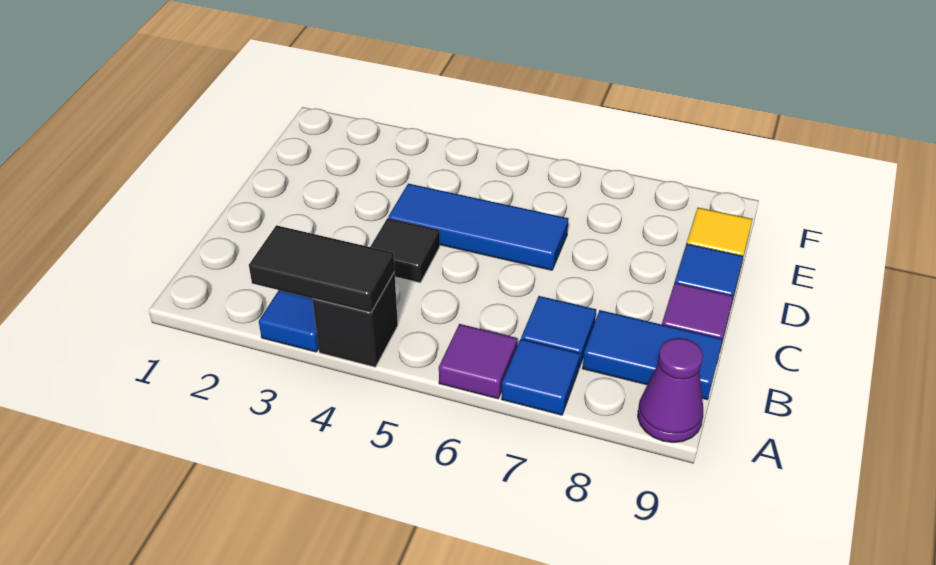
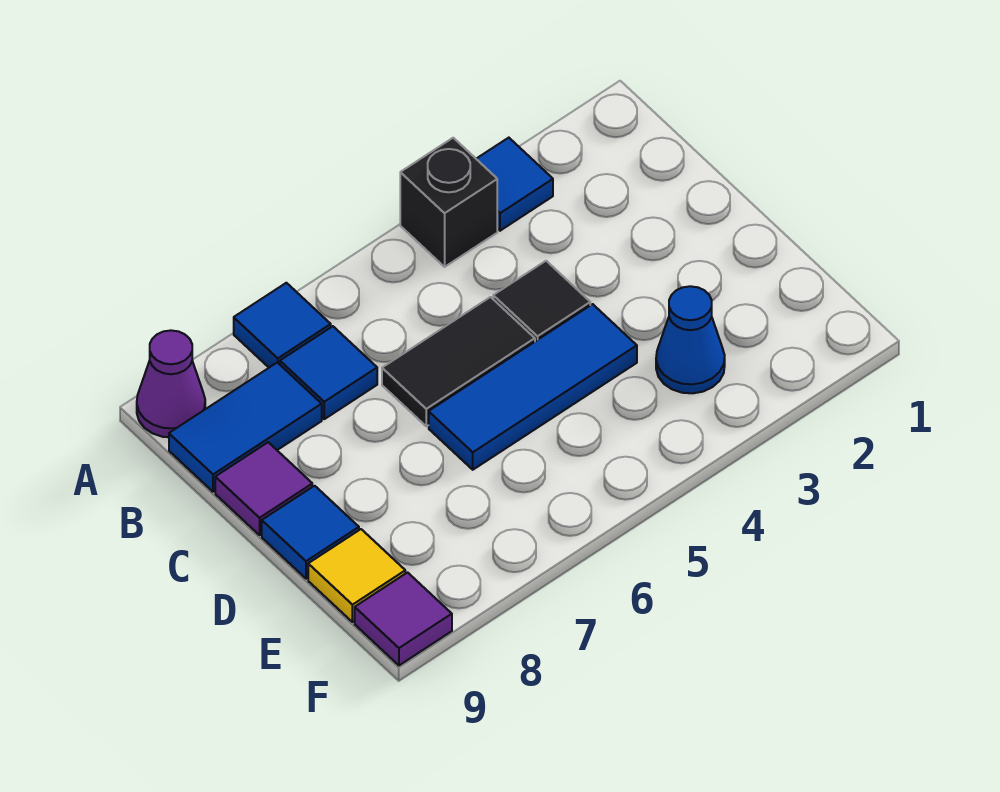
black tile A3:A4 level 2 -> black tile C5:C6 level 1
purple tile A6 level 1 -> purple tile F9 level 1
none -> blue cone E3 level 1

